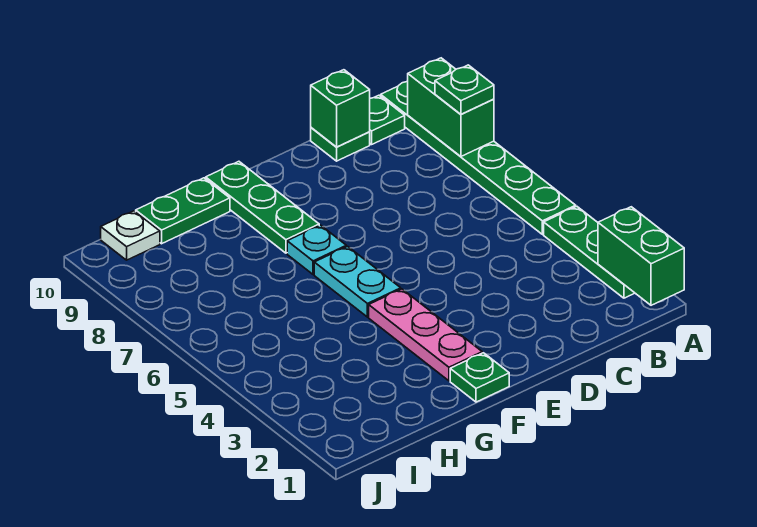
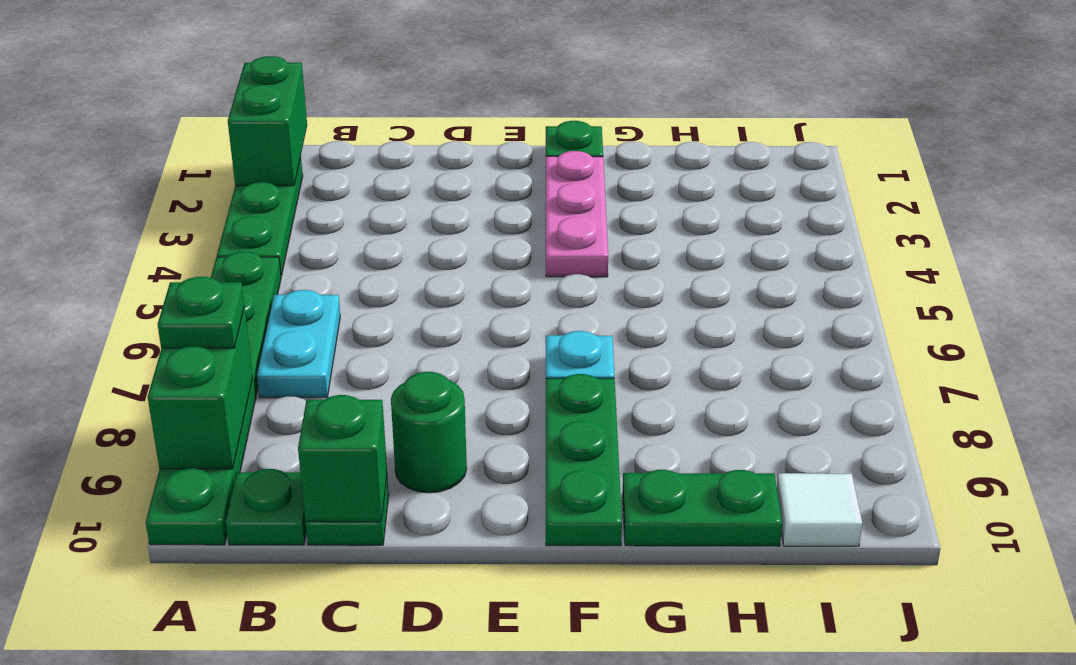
none -> green round brick D9 level 1
cyan plate F5:F6 level 1 -> cyan plate B6:B7 level 1
white plate I10 level 1 -> white tile I10 level 1

